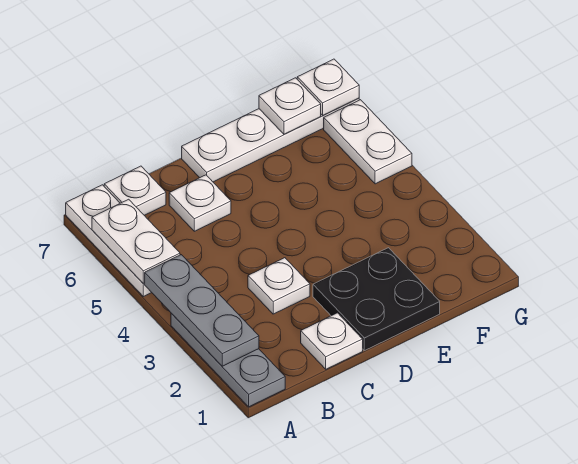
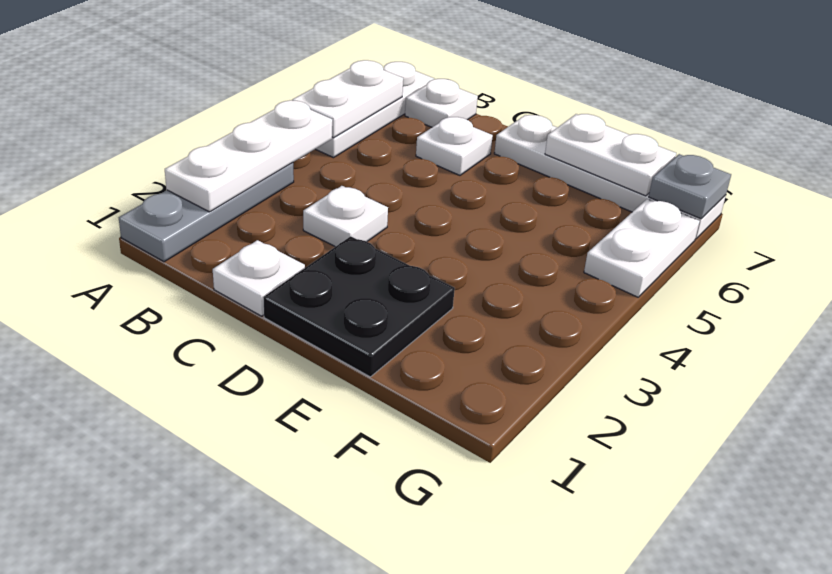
grey plate A2:A4 level 2 -> white plate A2:A4 level 2
white plate F7 level 2 -> white plate E7:F7 level 2
white plate G7 level 2 -> grey plate G7 level 2

